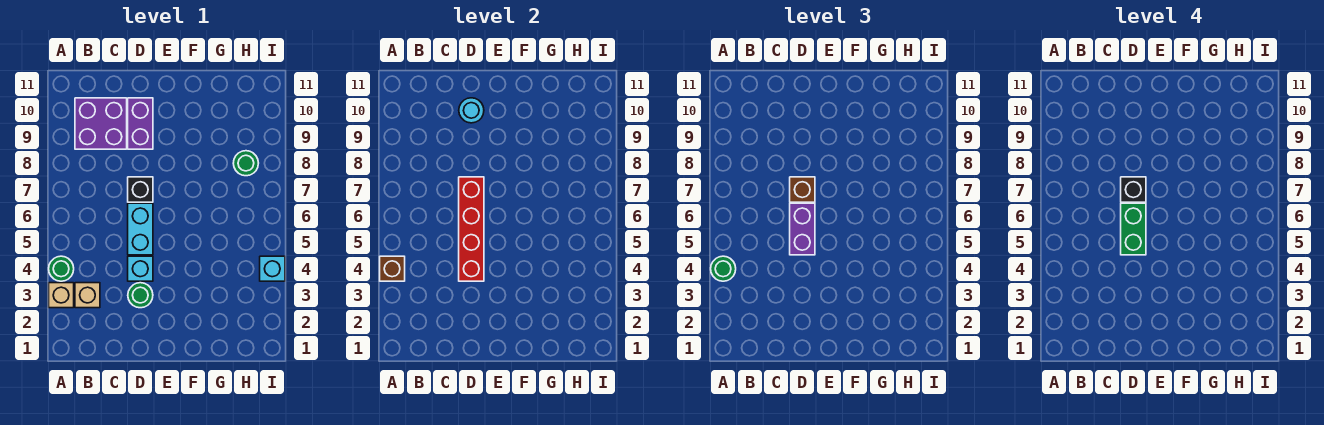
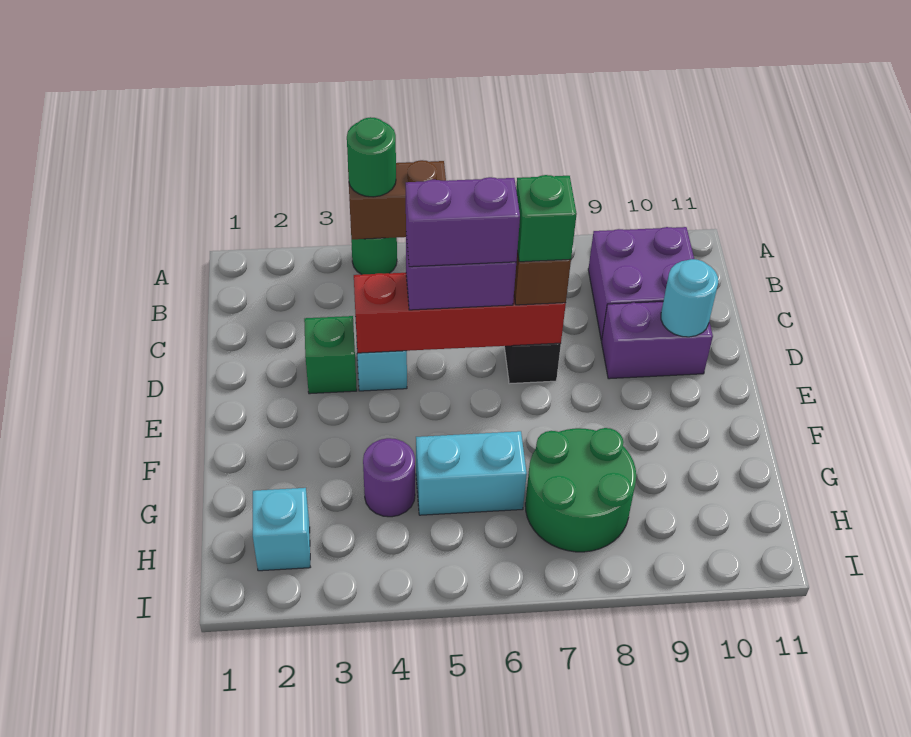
tan brick A3 level 1 -> none
brown brick A4 level 2 -> brown brick A4:A5 level 2
tan brick B3 level 1 -> none
green round brick D3 level 1 -> green brick D3 level 1
cyan brick D5:D6 level 1 -> cyan brick G5:G6 level 1
green brick D5:D6 level 4 -> purple brick D5:D6 level 4
black brick D7 level 4 -> green brick D7 level 4
none -> purple round brick G4 level 1
green round brick H8 level 1 -> green round brick G7:H8 level 1
cyan brick I4 level 1 -> cyan brick H2 level 1

